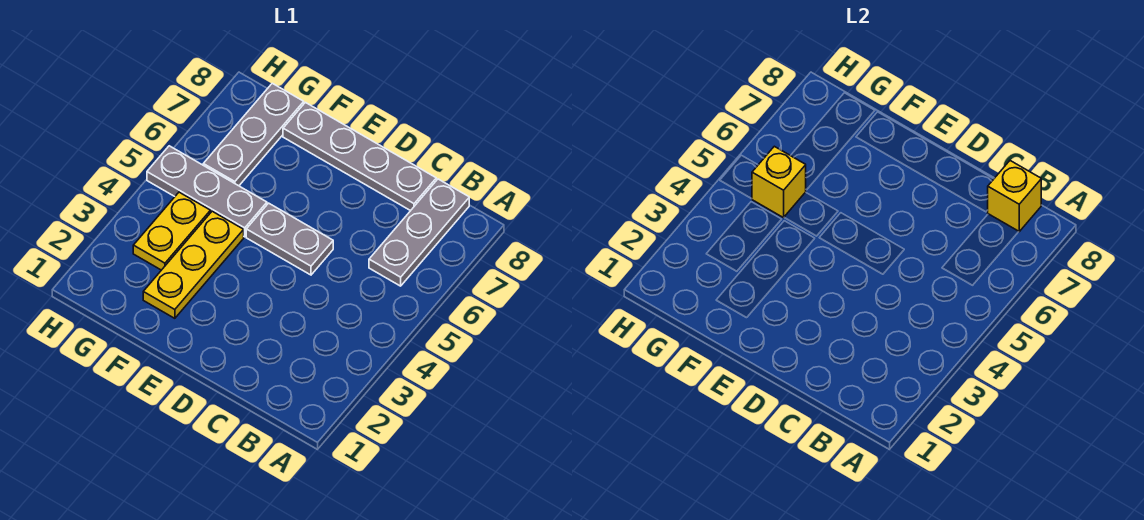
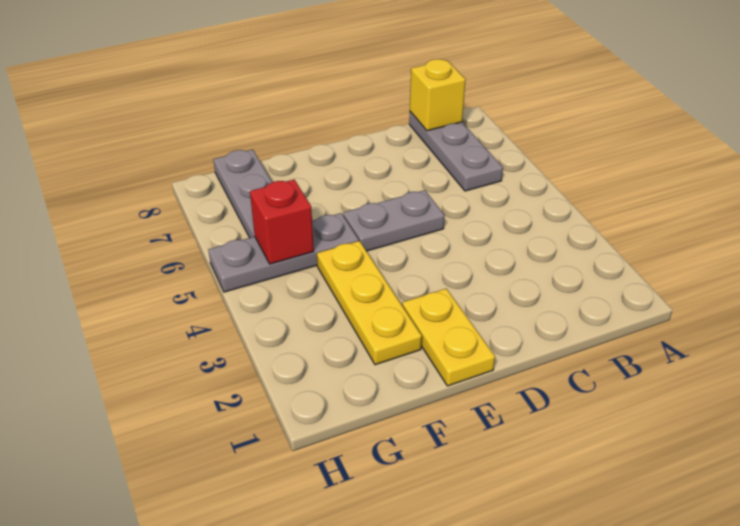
grey plate C8:F8 level 1 -> none
yellow plate G3:G4 level 1 -> yellow plate E1:E2 level 1
yellow brick G5 level 2 -> red brick G5 level 2

